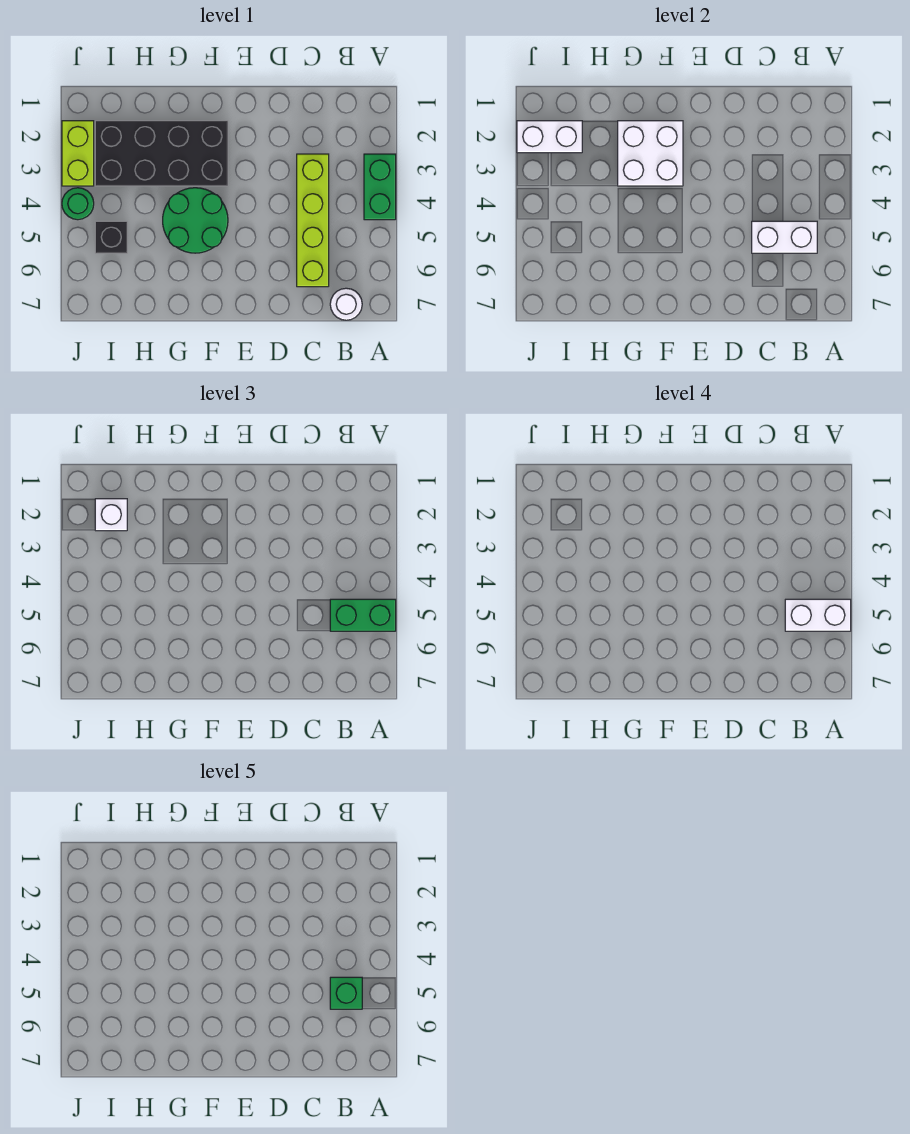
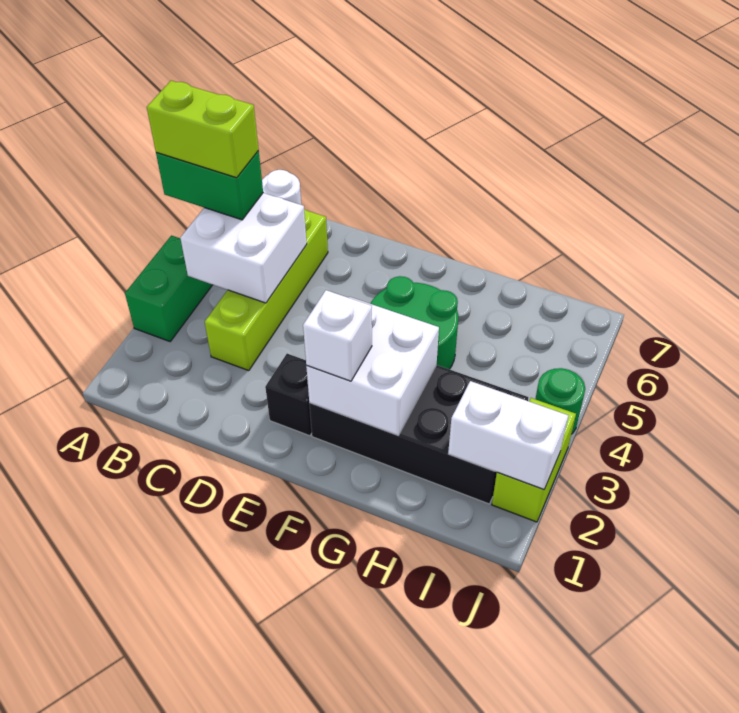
white brick A5:B5 level 4 -> lime brick A5:B5 level 4
white brick B5:C5 level 2 -> white brick B4:C5 level 2
green brick B5 level 5 -> none
white brick I2 level 3 -> white brick F2 level 3
black brick I5 level 1 -> black brick E2 level 1

